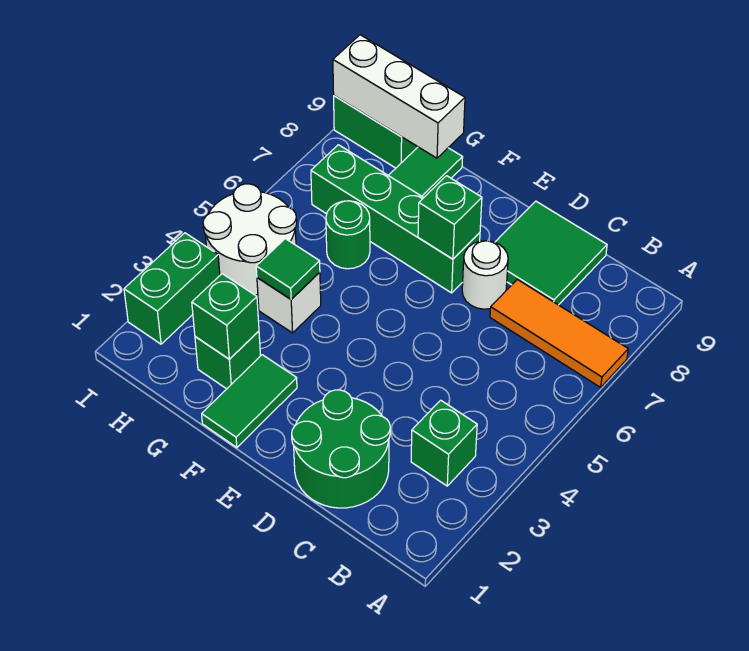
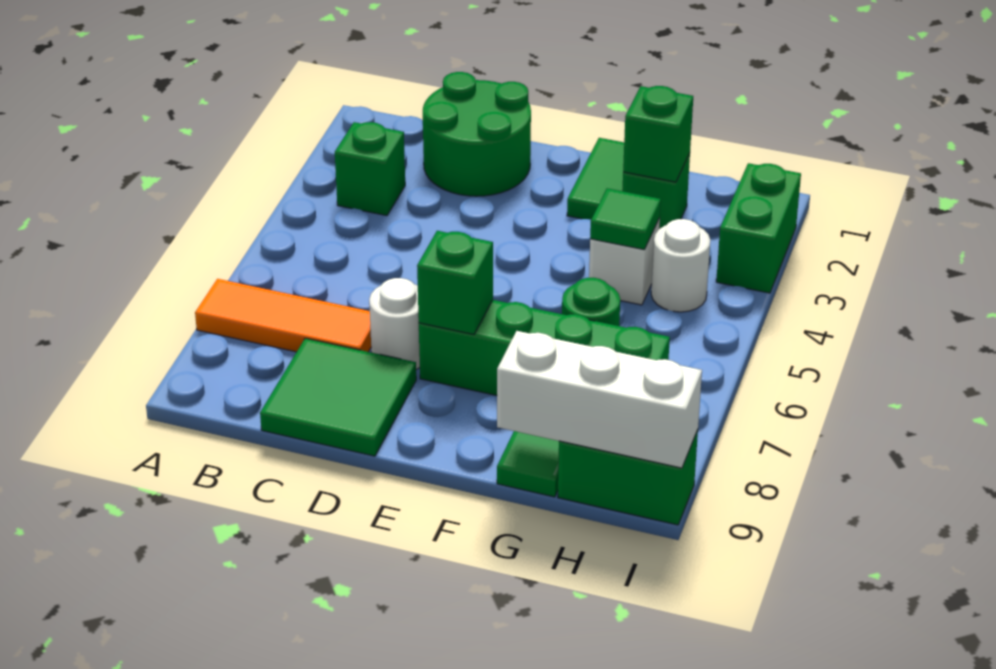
white round brick H4:I5 level 1 -> white round brick H4 level 1

